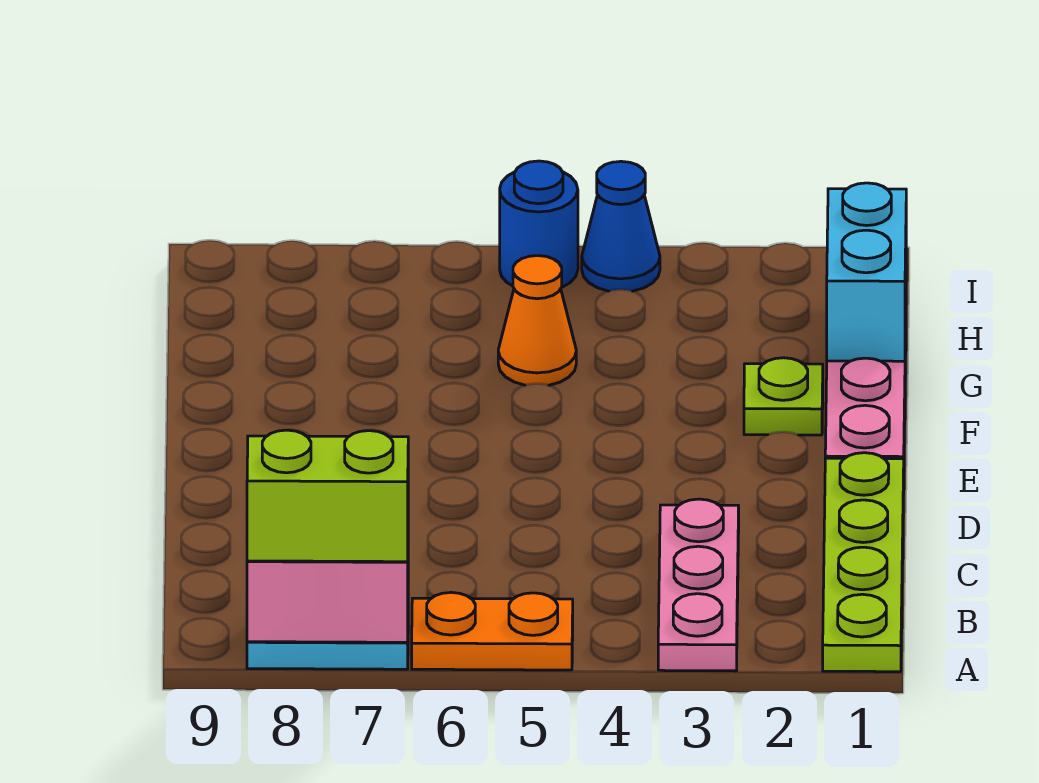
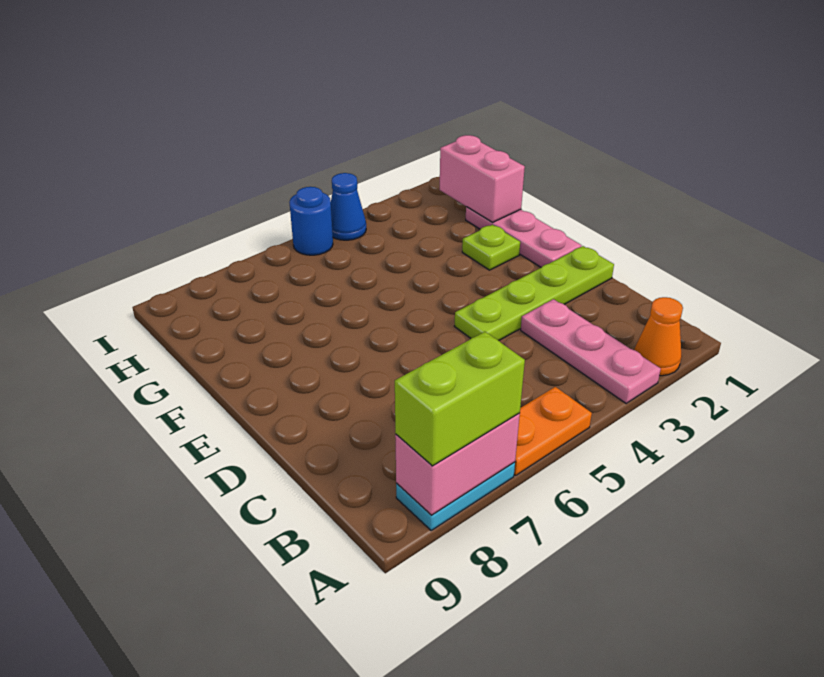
lime plate A1:D1 level 1 -> lime plate D1:D4 level 1
cyan brick G1:H1 level 2 -> pink brick G1:H1 level 2
orange cone G5 level 1 -> orange cone A2 level 1

